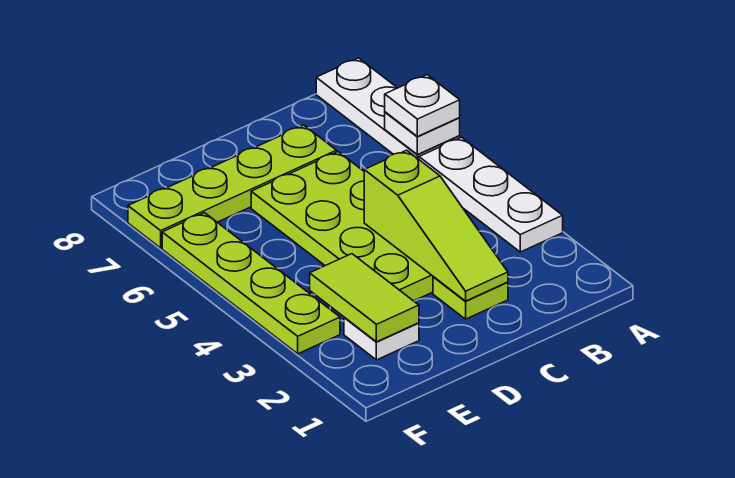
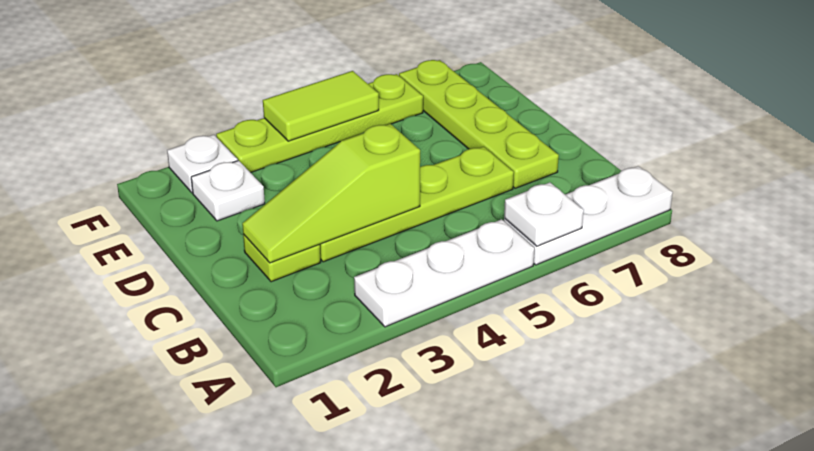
white plate A6 level 3 -> white plate F2 level 1
lime plate C3:D6 level 1 -> lime plate C3:C6 level 1
lime tile E2:E3 level 2 -> lime tile F4:F5 level 2

